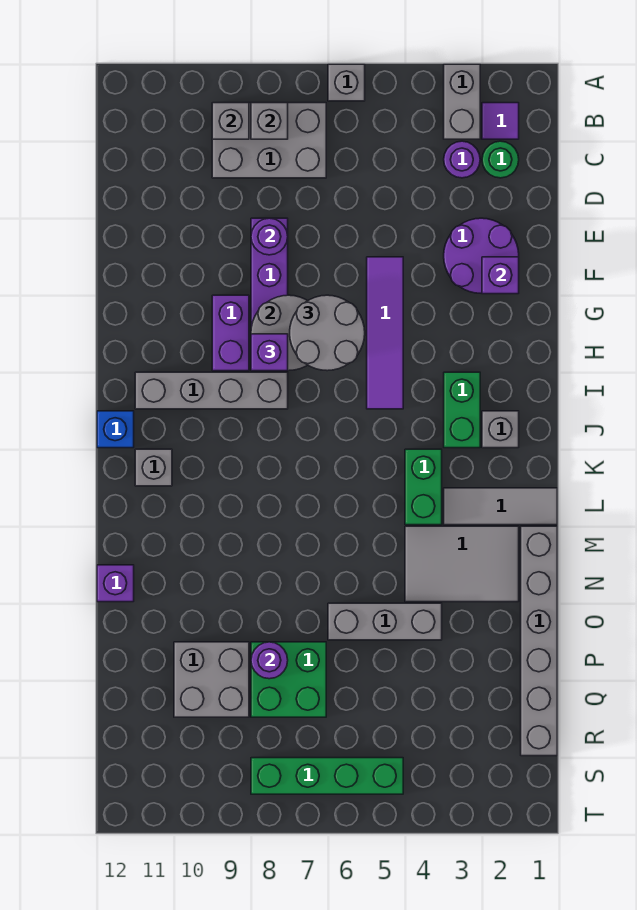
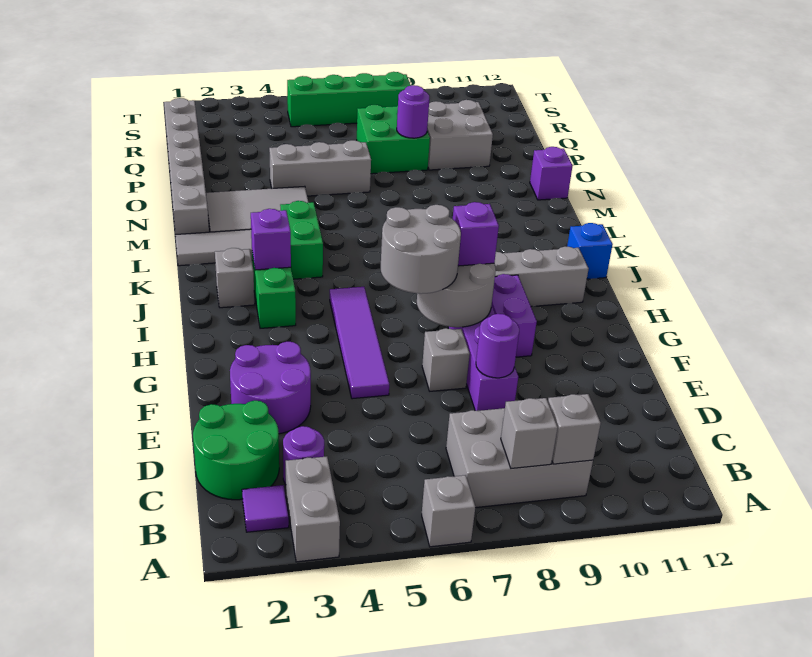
green round brick C2 level 1 -> green round brick C1:D2 level 1
purple brick F2 level 2 -> purple brick J3 level 2
grey brick K11 level 1 -> grey brick F7 level 1

